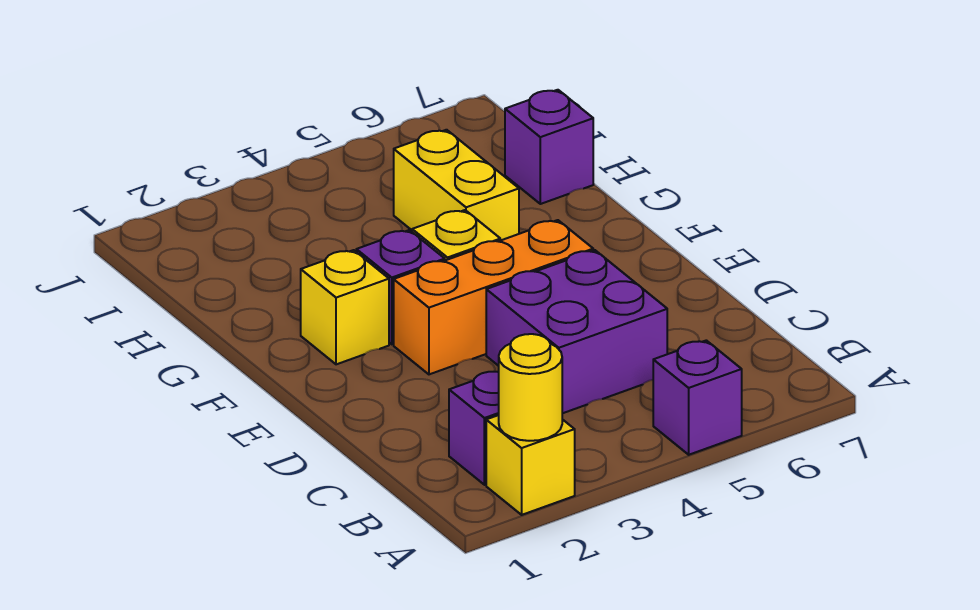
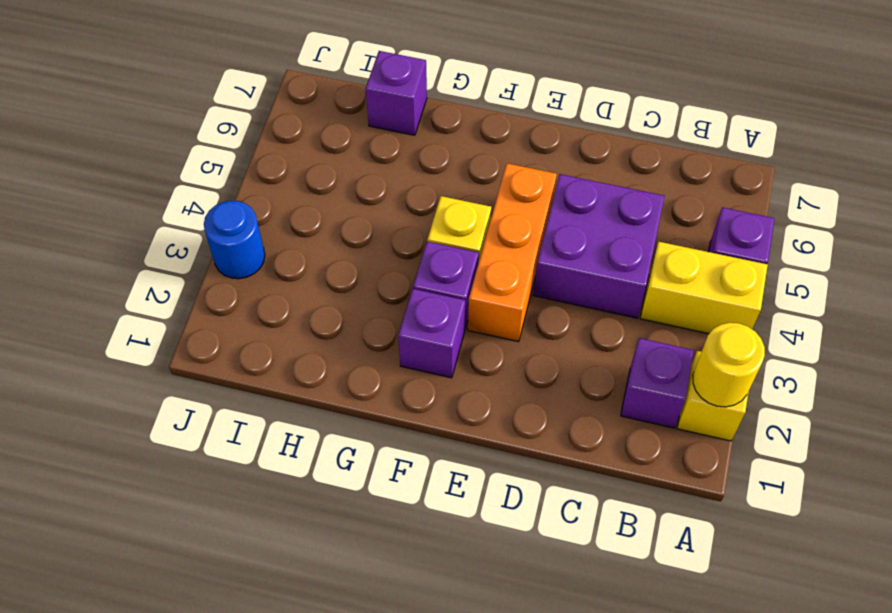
yellow brick F2 level 1 -> purple brick F2 level 1
yellow brick G5:H5 level 1 -> yellow brick A4:B4 level 1
none -> blue round brick J3 level 1

